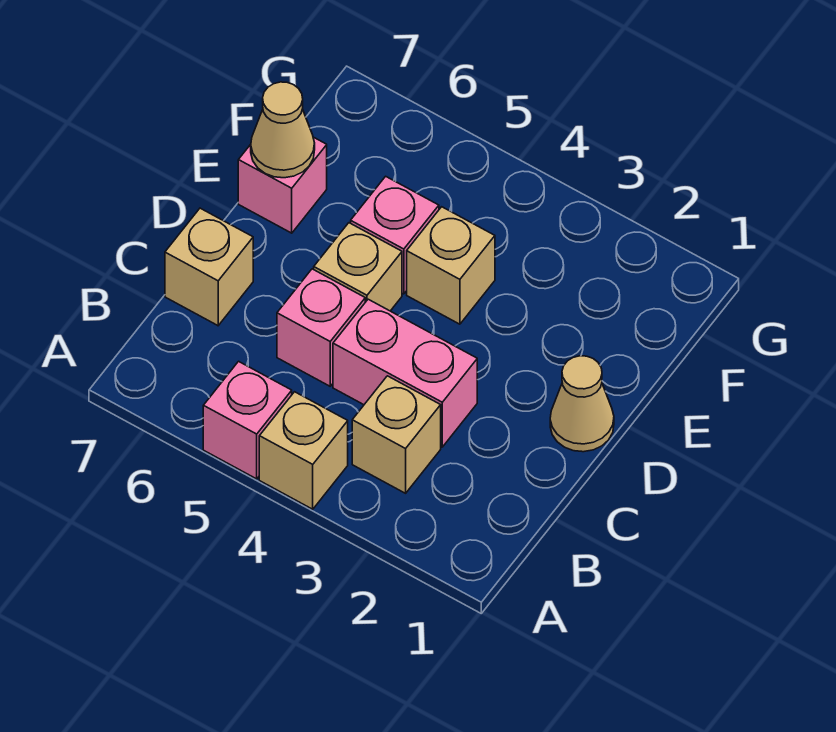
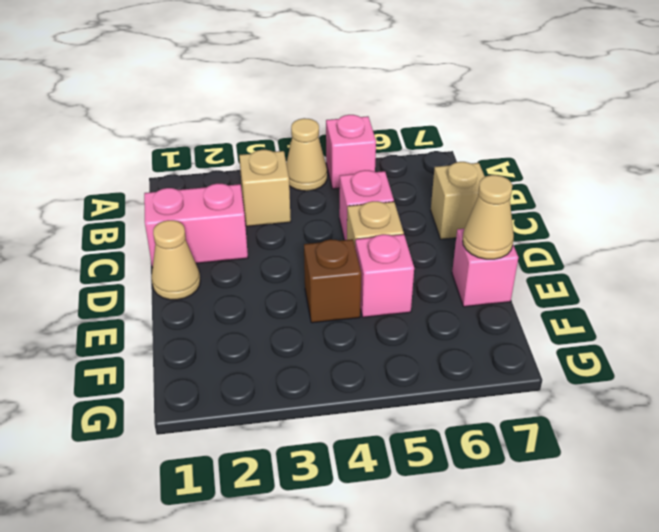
tan brick A4 level 1 -> tan cone A4 level 1
pink brick C3:C4 level 1 -> pink brick C1:C2 level 1
tan brick E4 level 1 -> brown brick E4 level 1

